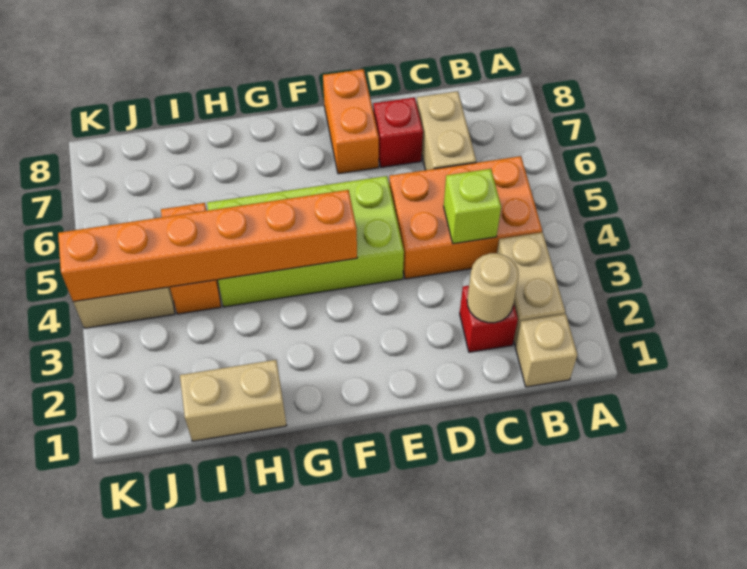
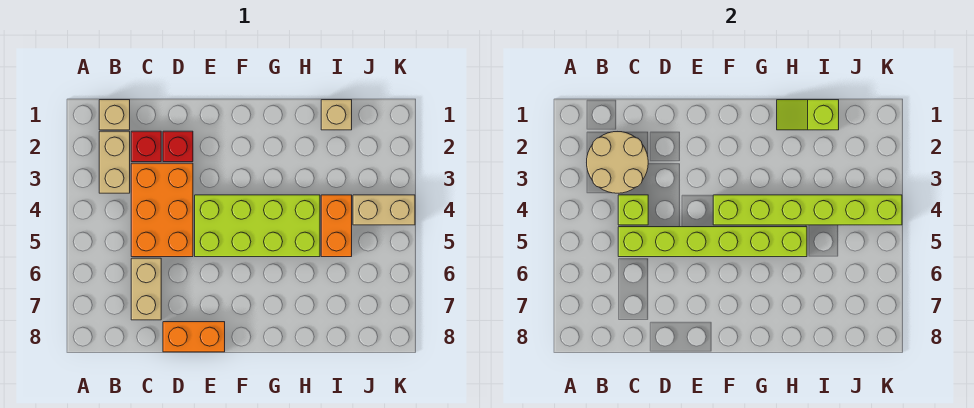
orange brick B4:D5 level 1 -> orange brick C3:D5 level 1
tan round brick C2 level 2 -> tan round brick B2:C3 level 2
none -> lime brick C5:H5 level 2
red brick D7 level 1 -> red brick D2 level 1
orange brick E7:E8 level 1 -> orange brick D8:E8 level 1
orange brick F4:K4 level 2 -> lime brick F4:K4 level 2
tan brick H1:I1 level 1 -> tan brick I1 level 1
none -> lime slope H1:I1 level 2 top I

